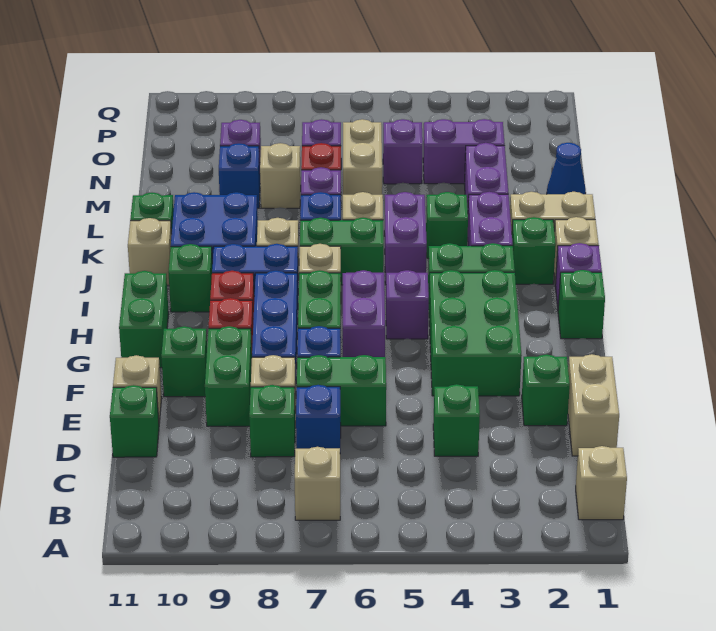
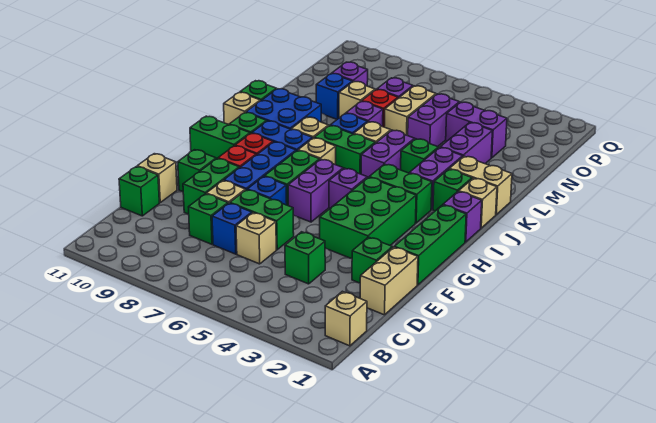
tan brick B7 level 1 -> tan brick D6 level 1
green brick G11:H11 level 1 -> green brick H10:H11 level 1
green brick H1 level 1 -> green brick F1:H1 level 1
blue cone M1 level 1 -> none
purple brick N5 level 1 -> purple brick M5:N5 level 1

